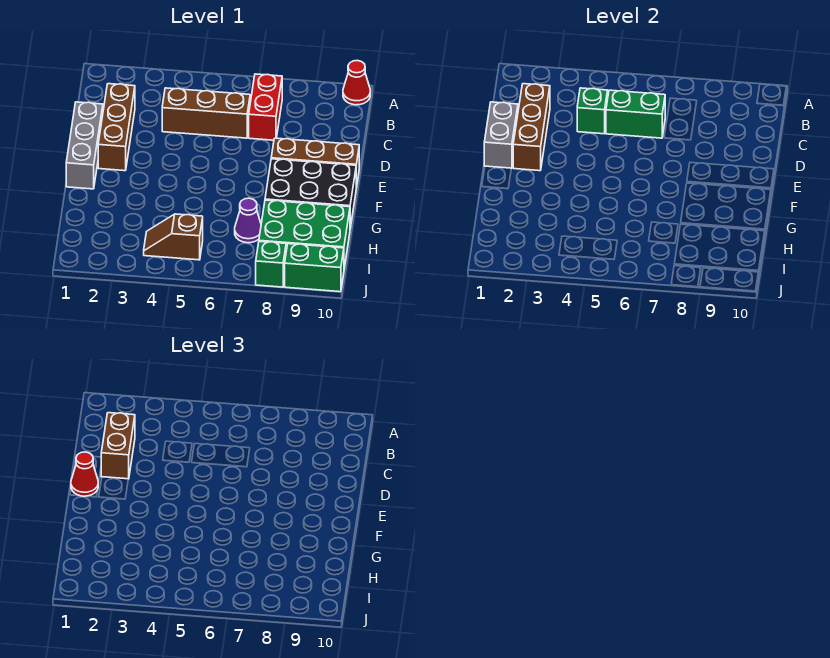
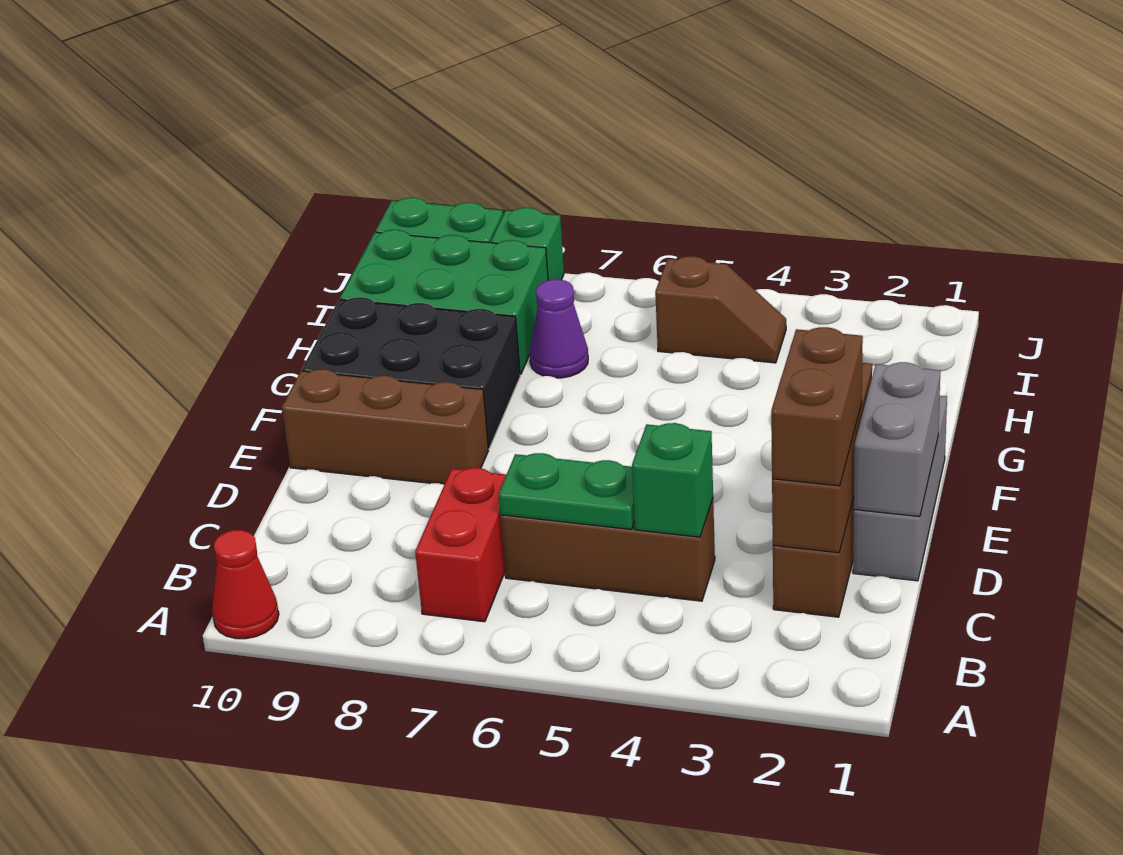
green brick C5:C6 level 2 -> green plate C5:C6 level 2
red cone E1 level 3 -> none

